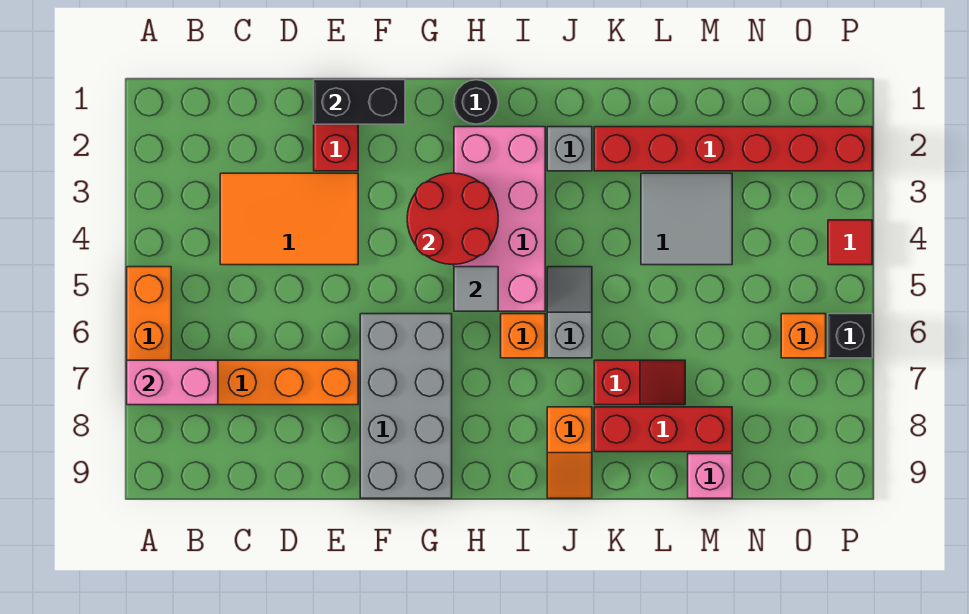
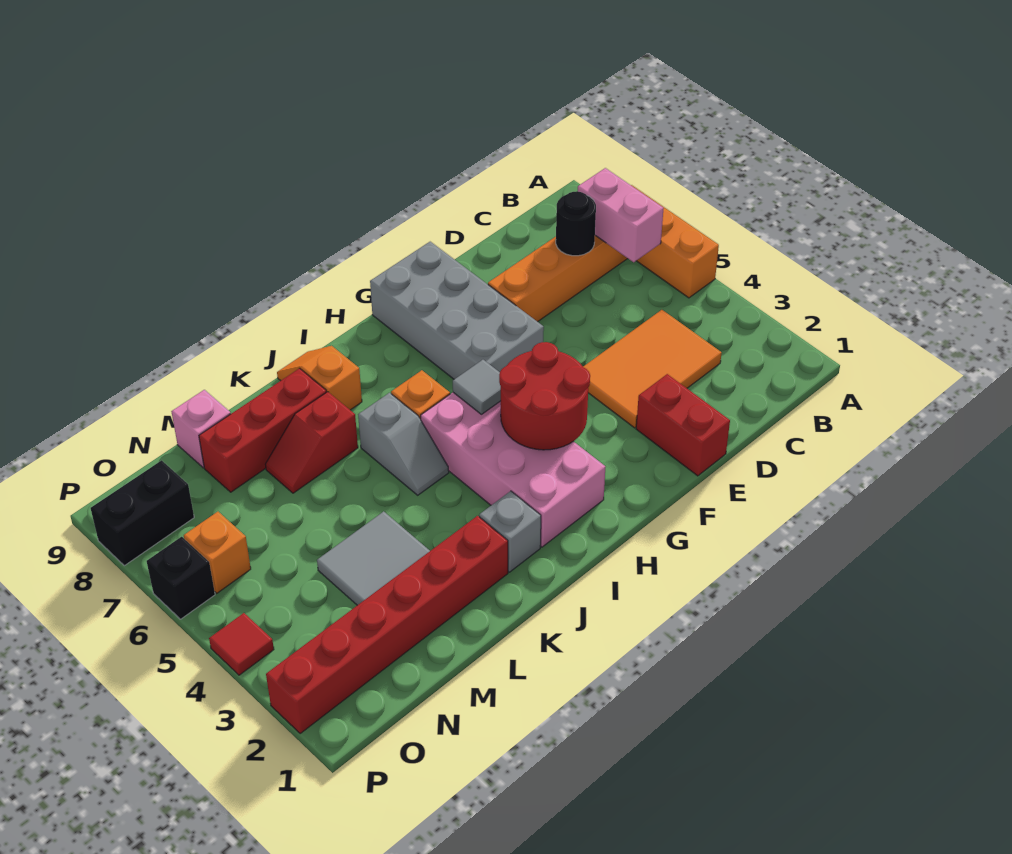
pink brick A7:B7 level 2 -> pink brick B6:B7 level 2
black brick E1:F1 level 2 -> black brick O8:P8 level 1
black round brick H1 level 1 -> black round brick C7 level 2

